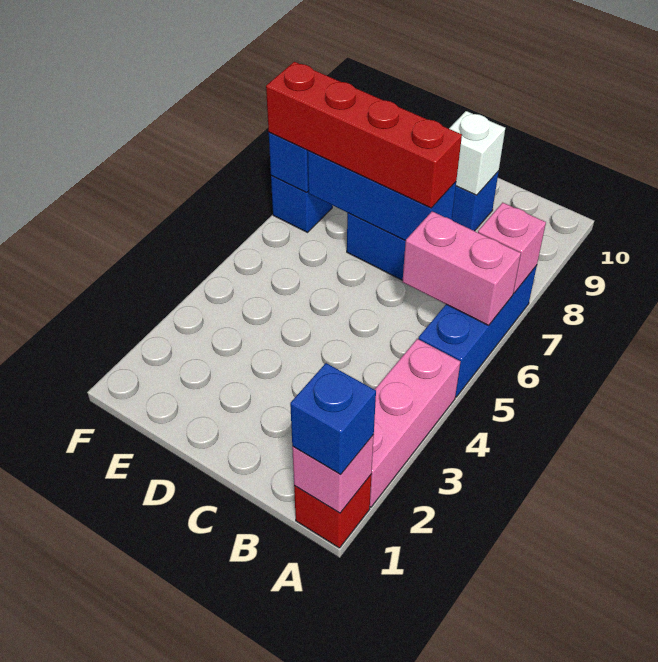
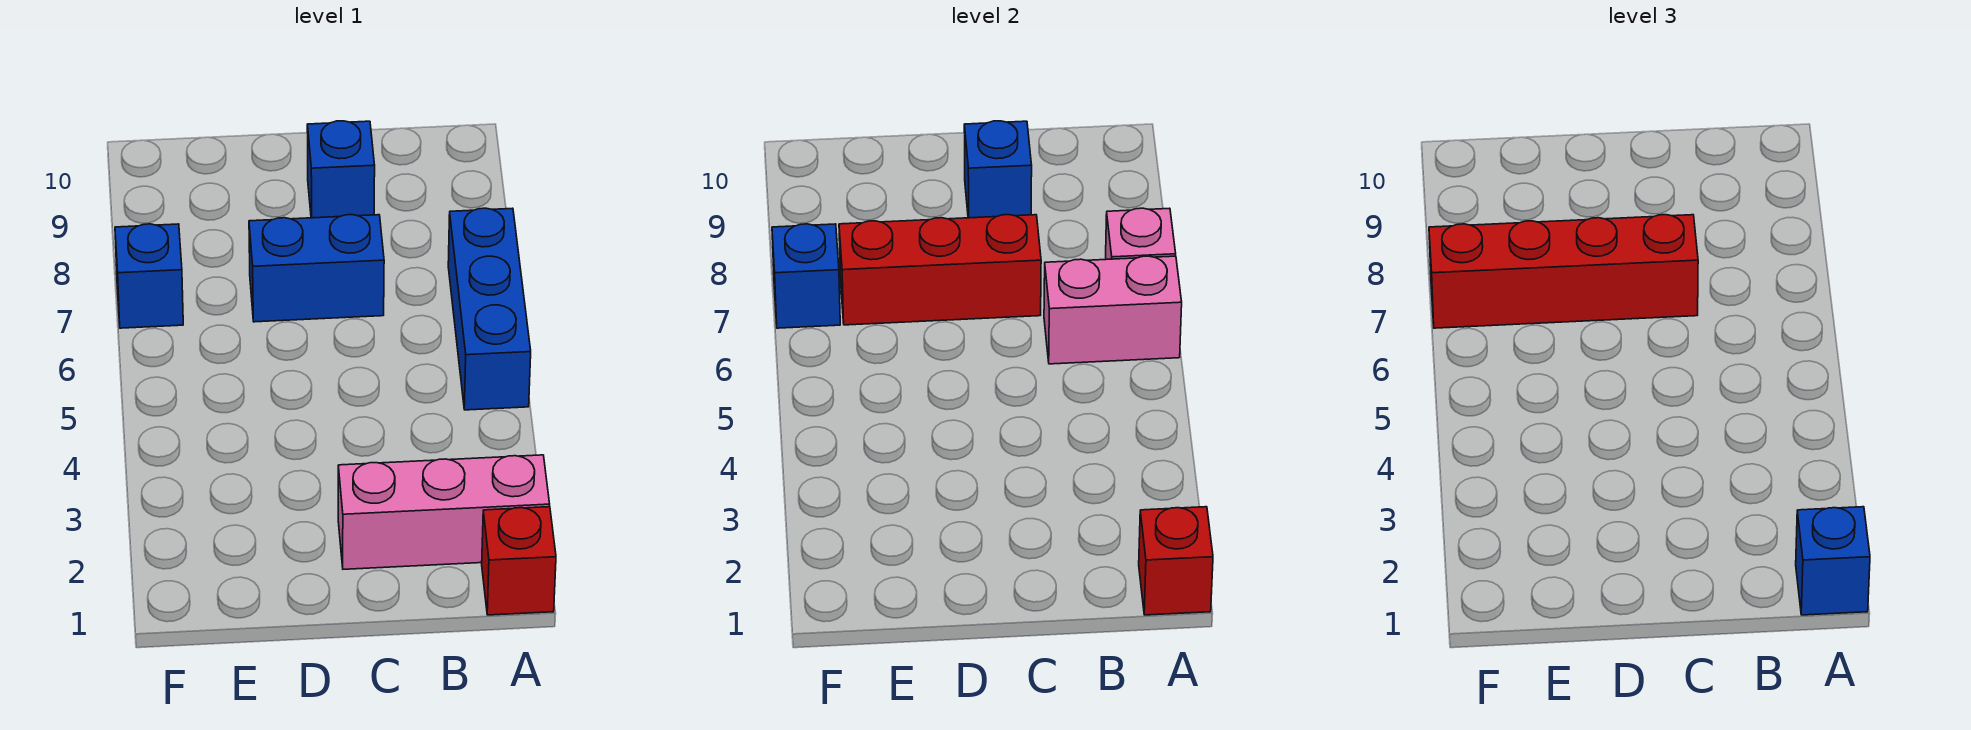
pink brick A1 level 2 -> red brick A1 level 2
pink brick A2:A4 level 1 -> pink brick A2:C2 level 1
blue brick C7:E7 level 2 -> red brick C7:E7 level 2
white brick C9 level 2 -> blue brick C9 level 2

